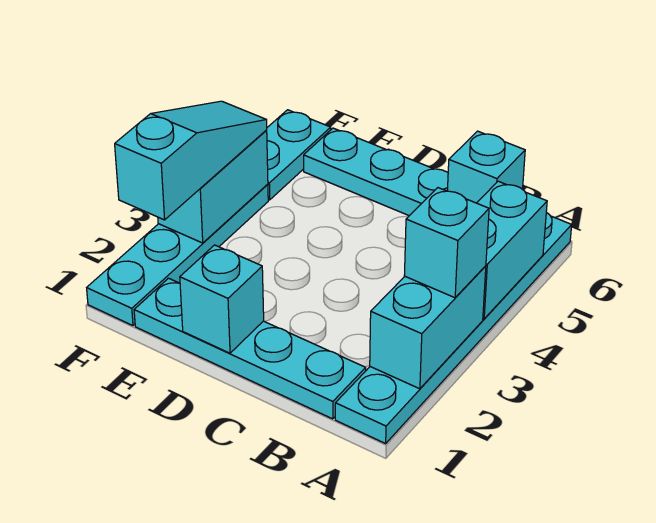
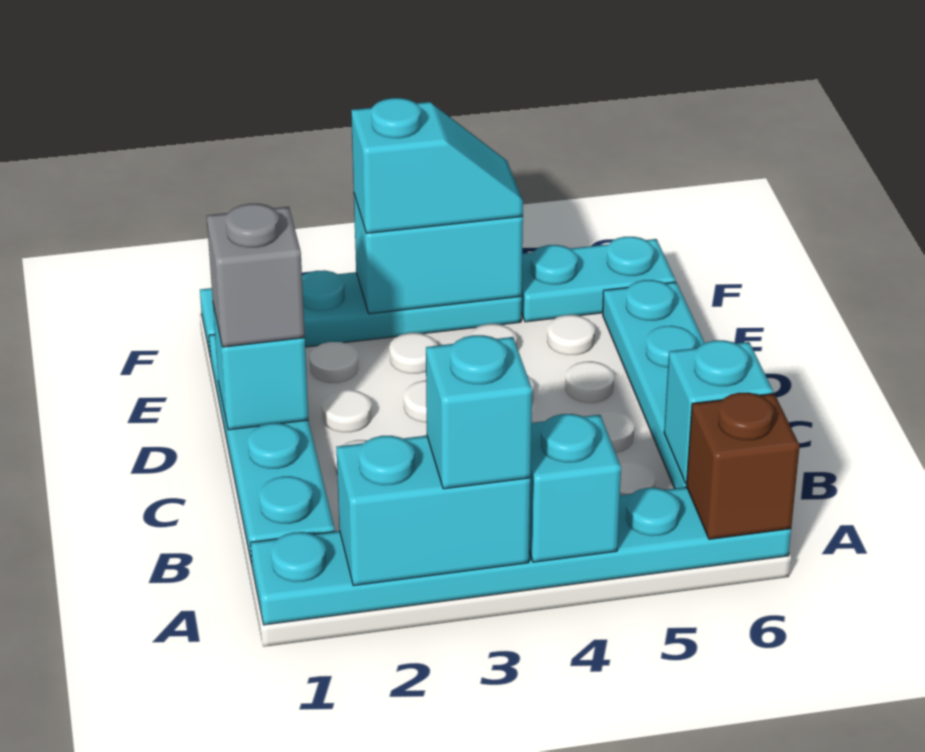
cyan brick A4:A5 level 2 -> cyan brick A4 level 2
none -> brown brick A6 level 2
none -> grey brick D1 level 3
cyan slope F2:F4 level 3 top 2 -> cyan slope F3:F4 level 3 top 3

